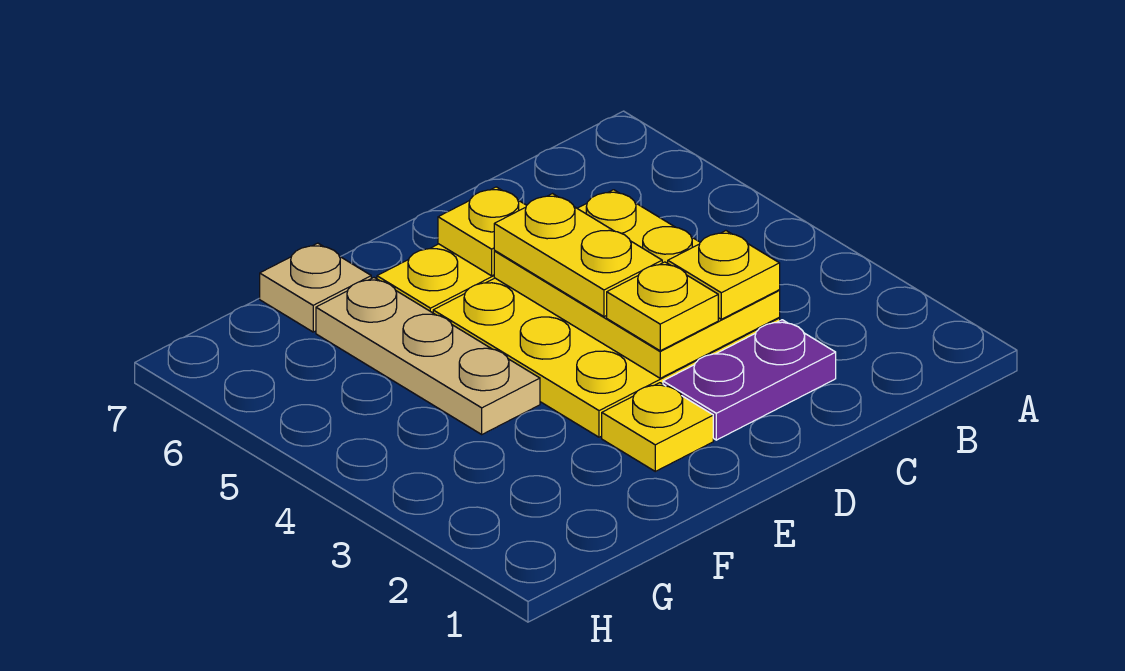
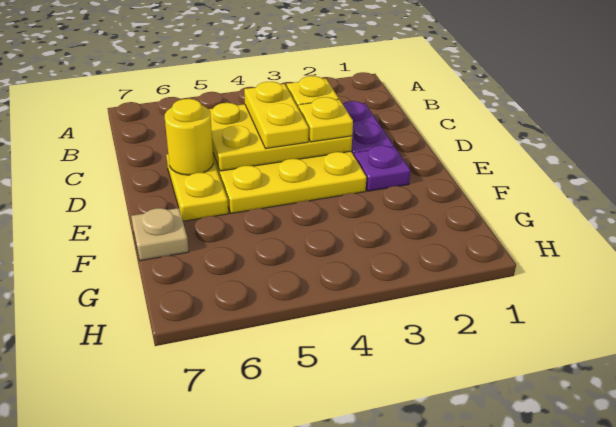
yellow plate D4:D5 level 3 -> yellow plate C4:D4 level 3
yellow plate D6 level 2 -> yellow round brick D6 level 2
yellow plate E2 level 1 -> purple plate E2 level 1
tan plate F4:F6 level 1 -> none

